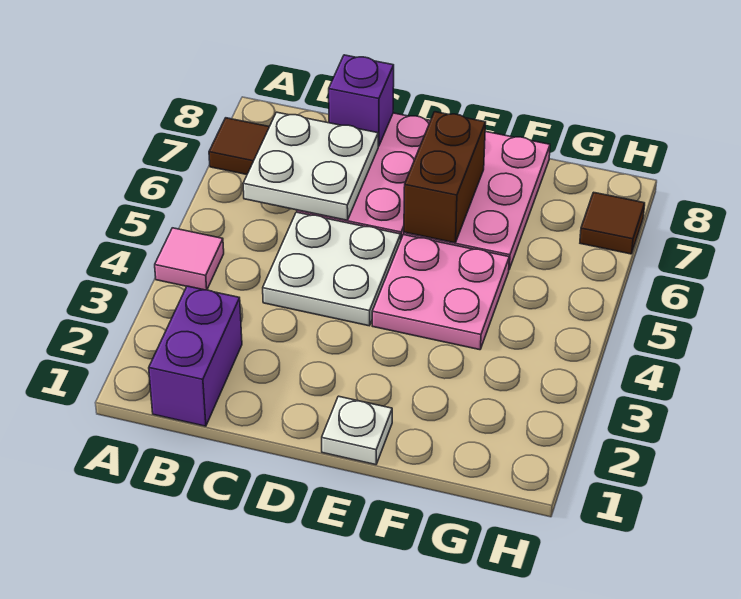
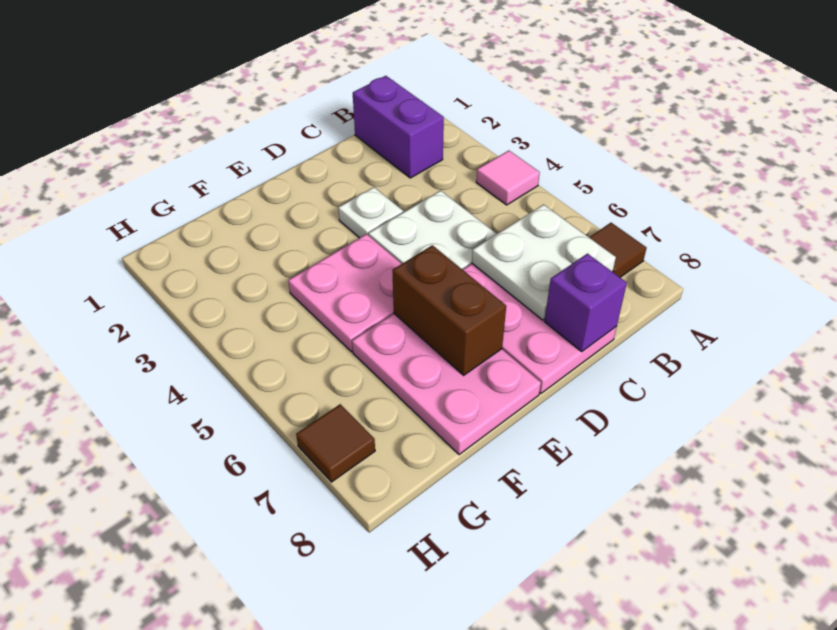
white plate E1 level 1 -> white plate D3 level 1

